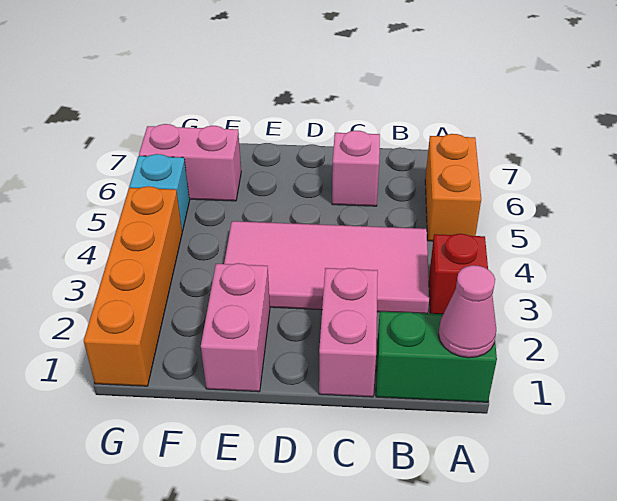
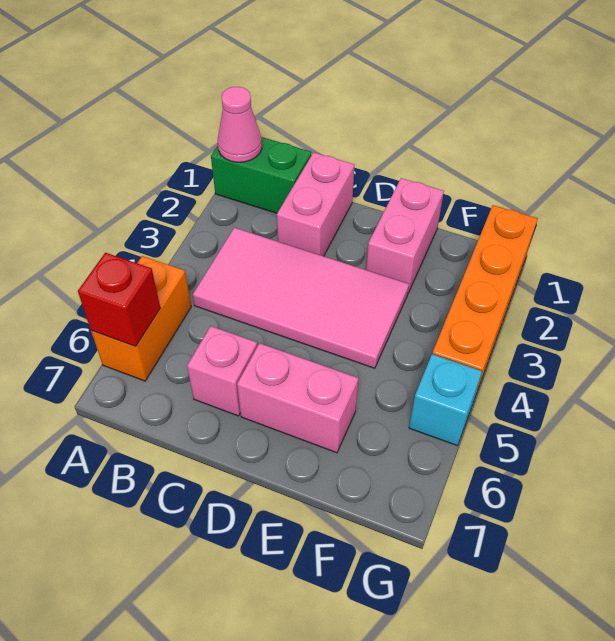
red brick A3 level 1 -> red brick A6 level 2
pink brick F6:G6 level 1 -> pink brick D6:E6 level 1

